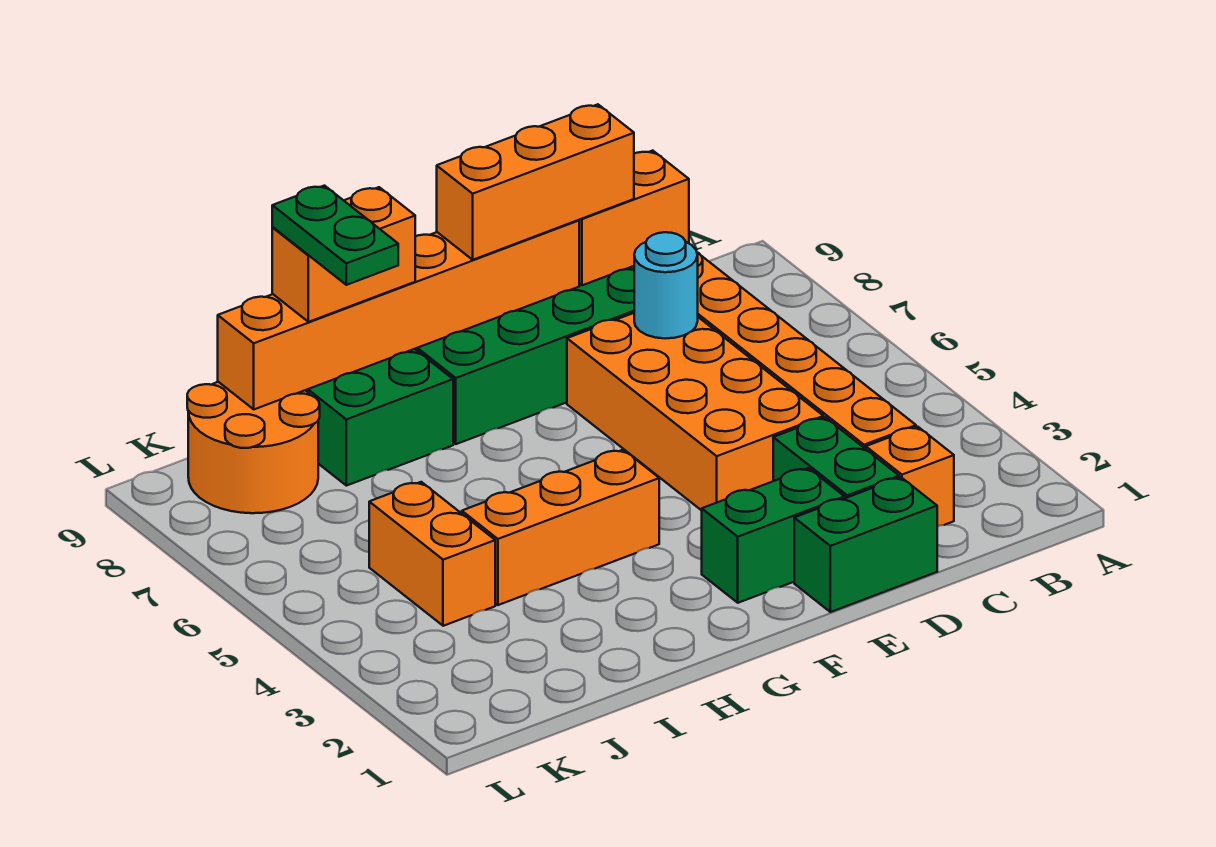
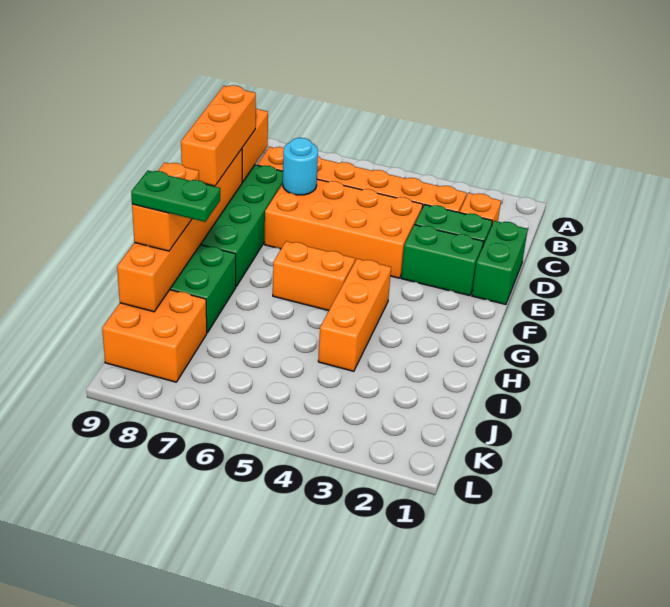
green brick E2:F2 level 1 -> green brick E2:E3 level 1
orange brick J4:J5 level 1 -> orange brick G5:G6 level 1
orange round brick J8:K9 level 1 -> orange brick J8:K9 level 1

